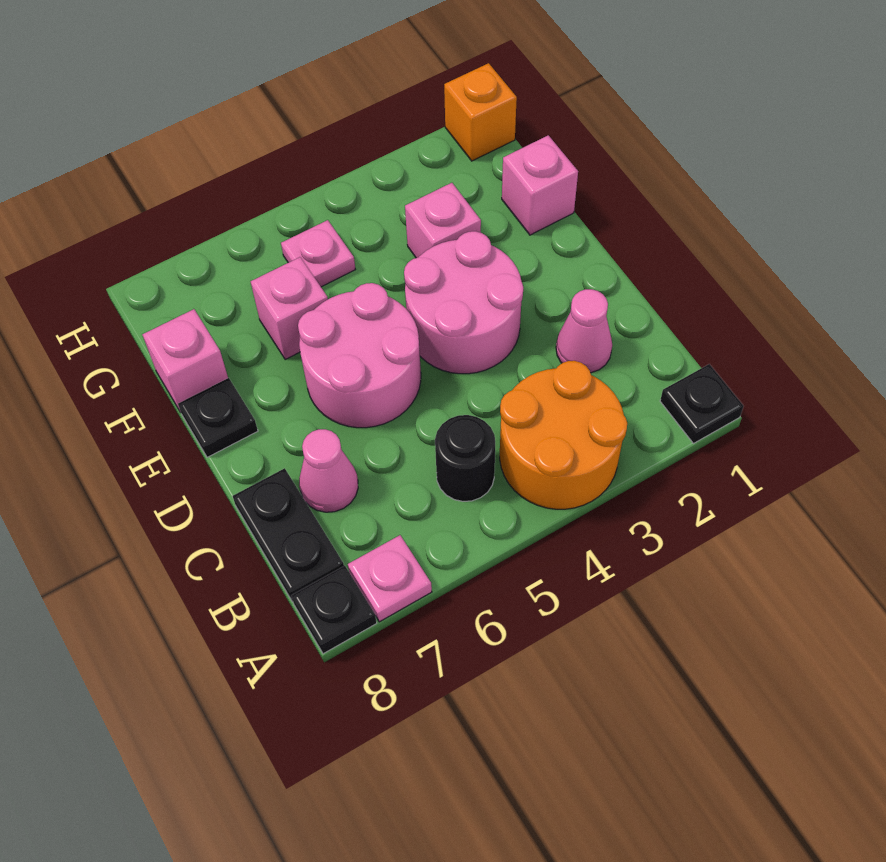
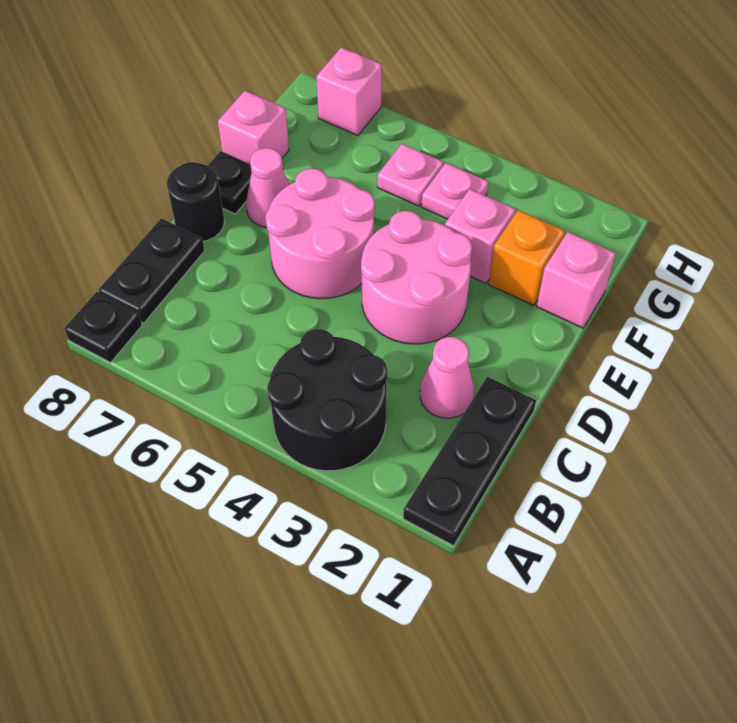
black plate A1 level 1 -> black plate A1:C1 level 1
orange round brick A3:B4 level 1 -> black round brick A3:B4 level 1
pink plate A7 level 1 -> pink plate G4 level 1
black round brick B5 level 1 -> black round brick D8 level 1
pink cone C7 level 1 -> pink cone E7 level 1
pink brick F6 level 1 -> pink brick H7 level 1
orange brick H1 level 1 -> orange brick F2 level 1

